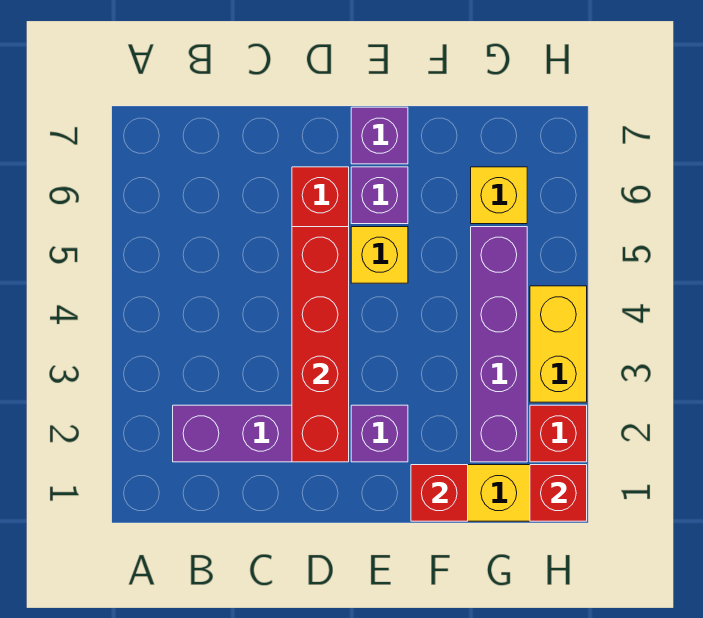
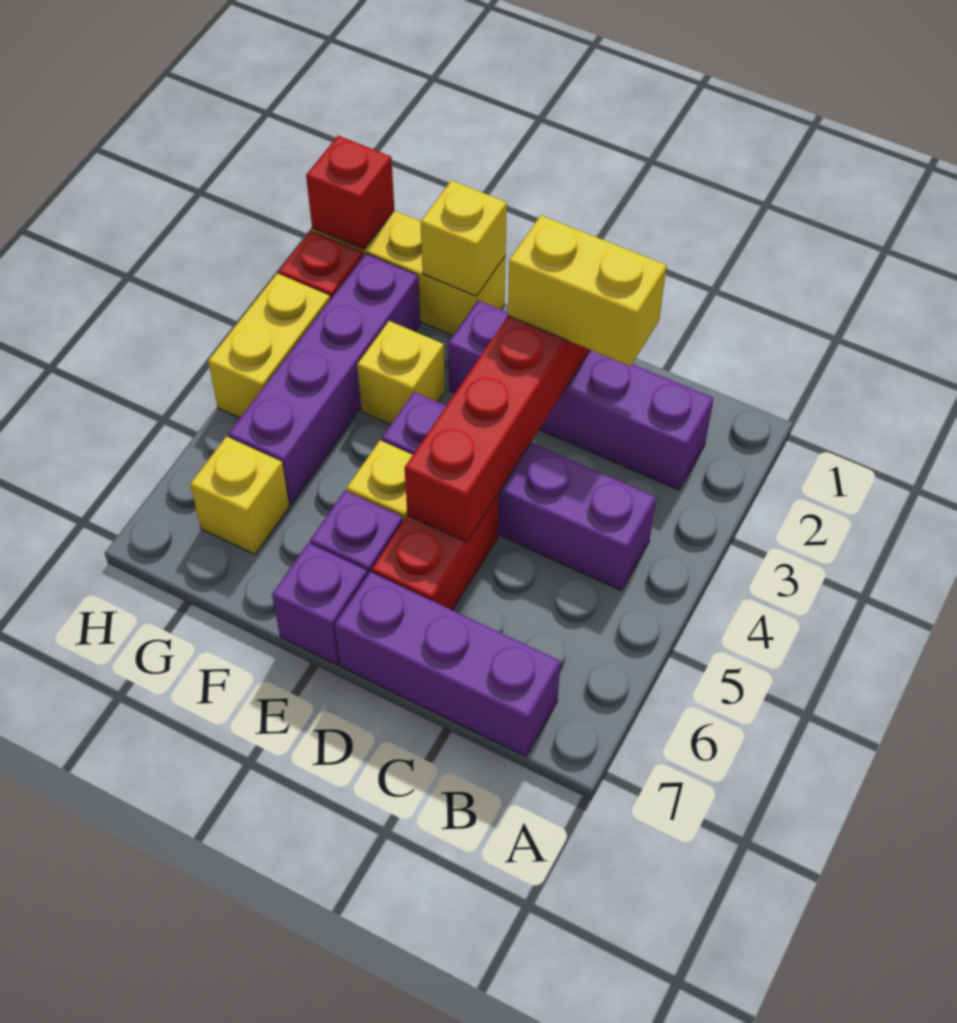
none -> purple brick B4:E4 level 1
none -> purple brick B7:D7 level 1
none -> yellow brick C2:D2 level 3
red brick F1 level 2 -> yellow brick F1 level 2
none -> yellow brick F3 level 1

